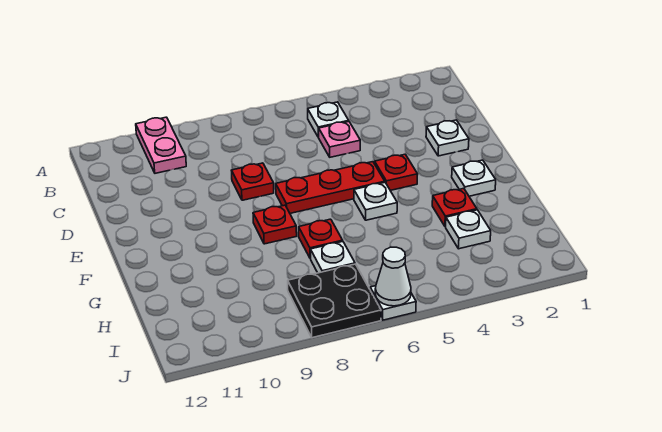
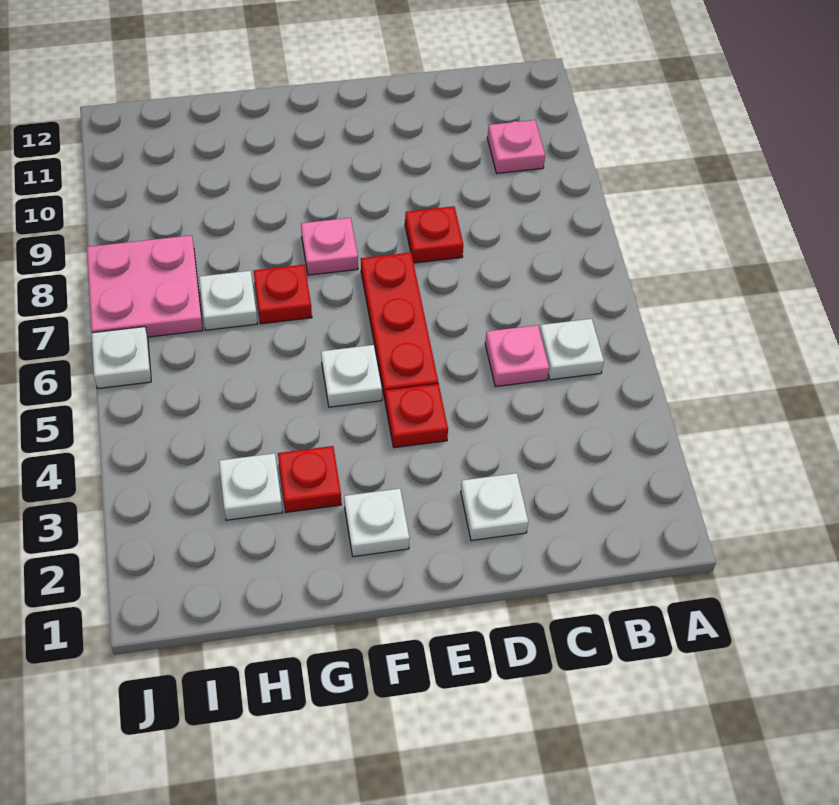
pink plate A10:B10 level 1 -> pink plate B10 level 1
red plate F8 level 1 -> pink plate F8 level 1
black plate I7:J8 level 1 -> pink plate I7:J8 level 1
white cone J6 level 2 -> none

